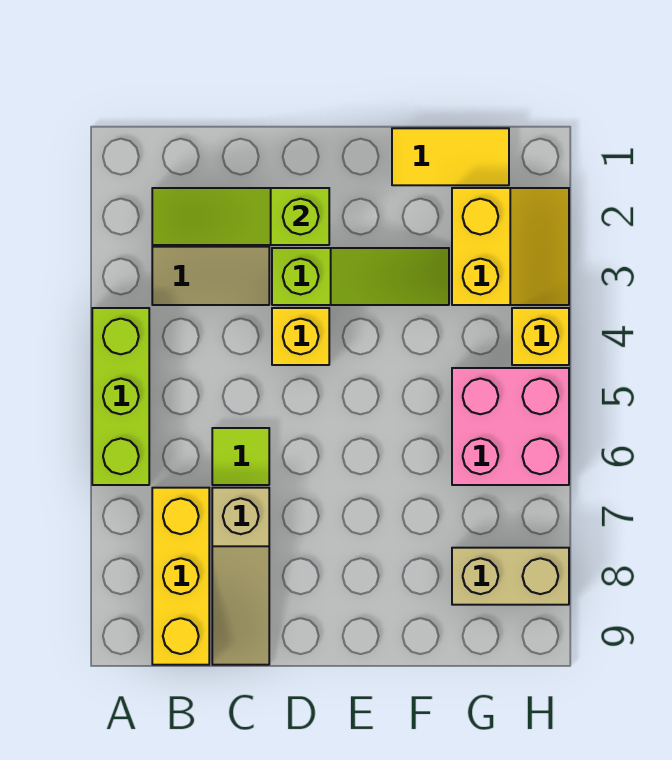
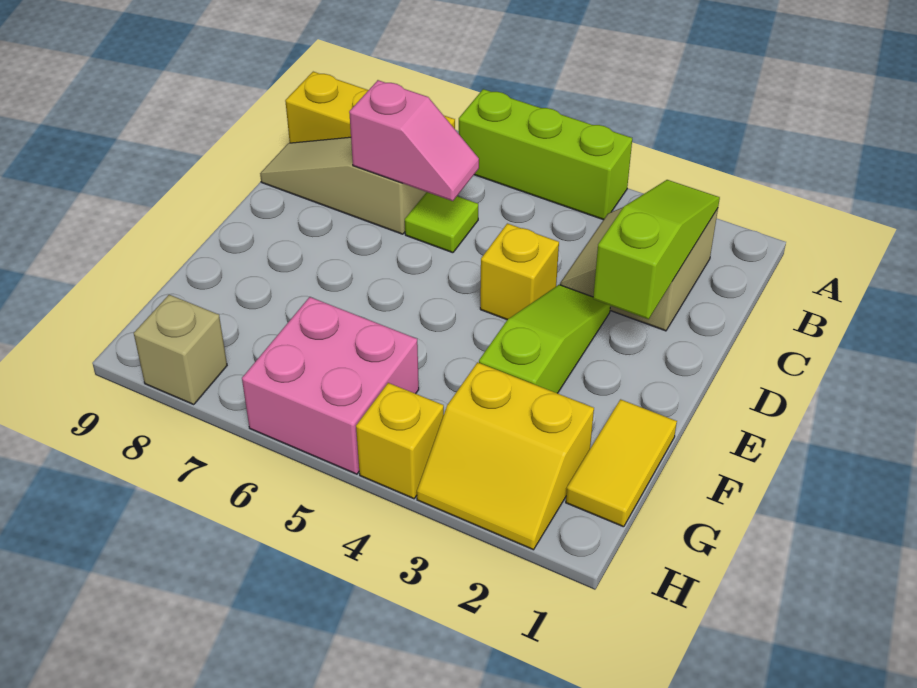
none -> pink slope C6:C7 level 2 top 7
lime slope D3:F3 level 1 top D -> lime slope D3:F3 level 1 top F
tan brick G8:H8 level 1 -> tan brick H8 level 1

